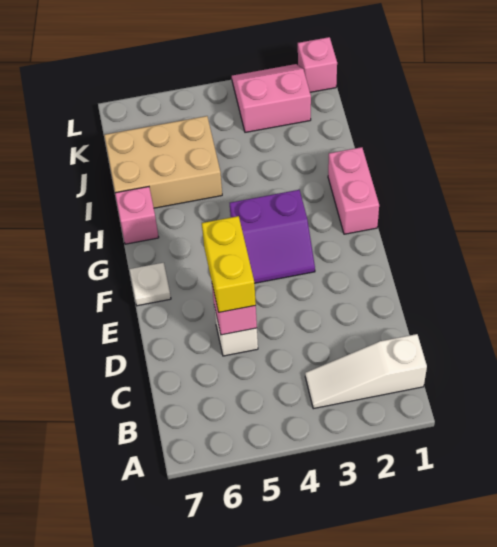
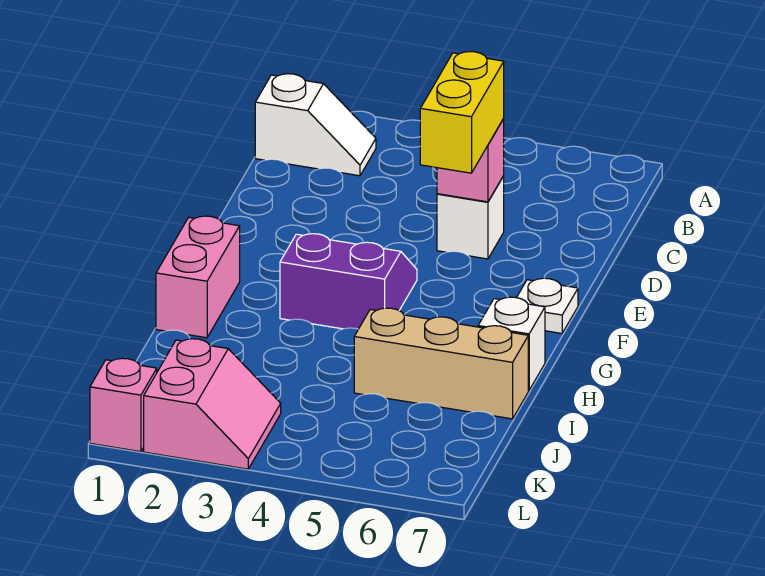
white slope B1:B3 level 1 top 1 -> white slope B1:B2 level 1 top 1
pink brick H7 level 1 -> white brick H7 level 1
tan brick I5:J7 level 1 -> tan brick I5:I7 level 1
pink slope K2:L3 level 1 top K -> pink slope K2:L3 level 1 top 2

